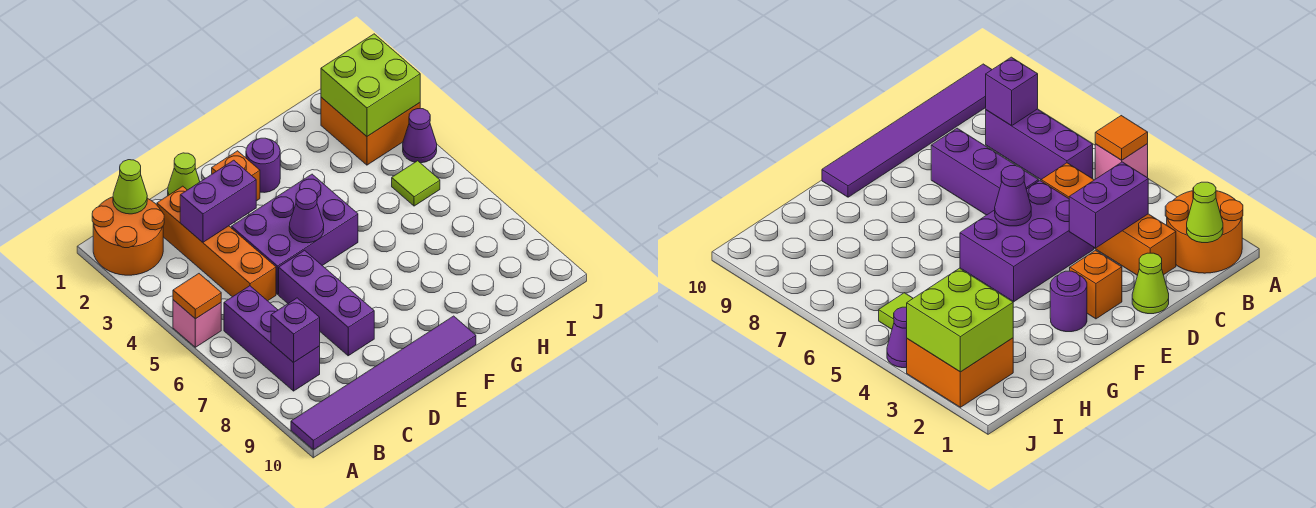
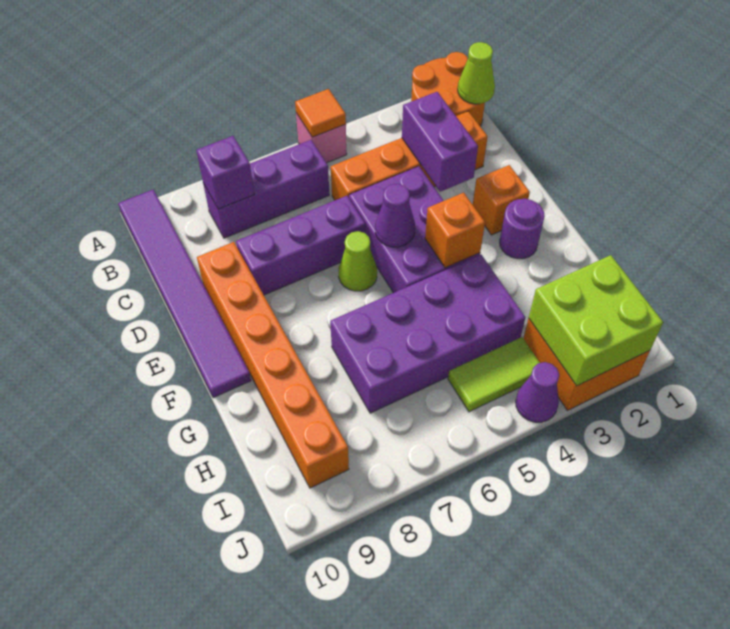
lime cone D1 level 1 -> lime cone E6 level 1
none -> orange brick D9:I9 level 1
none -> orange brick F4 level 2
none -> purple brick G4:H7 level 1
lime tile I5 level 1 -> lime tile I4:I5 level 1

